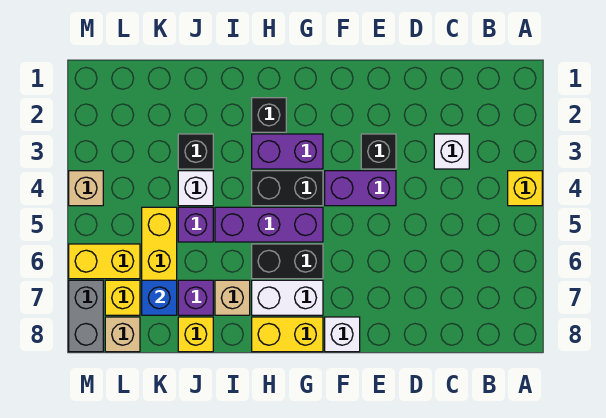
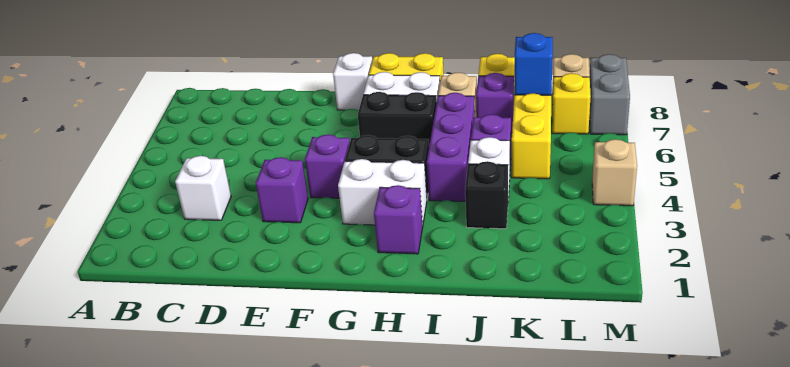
yellow brick A4 level 1 -> none
black brick E3 level 1 -> purple brick E3 level 1
purple brick E4:F4 level 1 -> purple brick F4 level 1
purple brick G3:H3 level 1 -> white brick G3:H3 level 1
purple brick G5:I5 level 1 -> purple brick I4:I6 level 1
black brick H2 level 1 -> purple brick H2 level 1
yellow brick L6:M6 level 1 -> none

